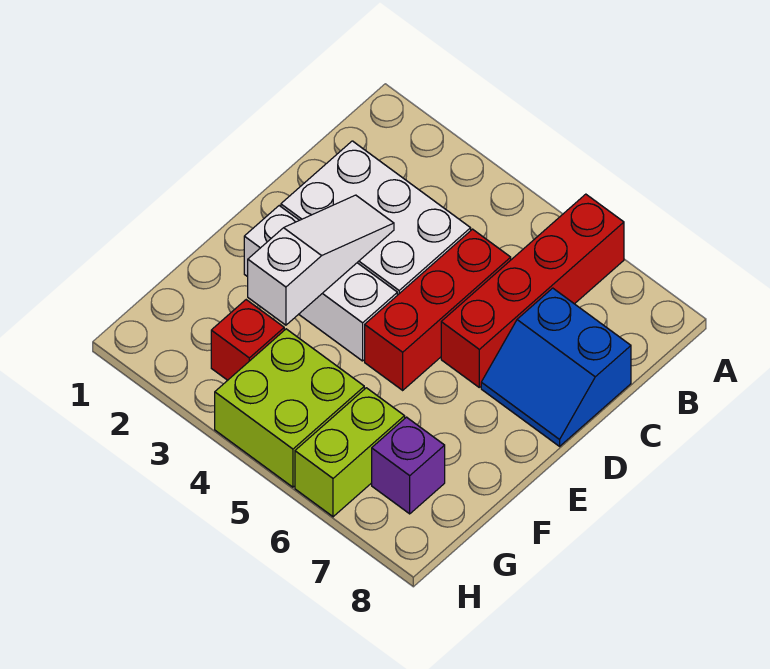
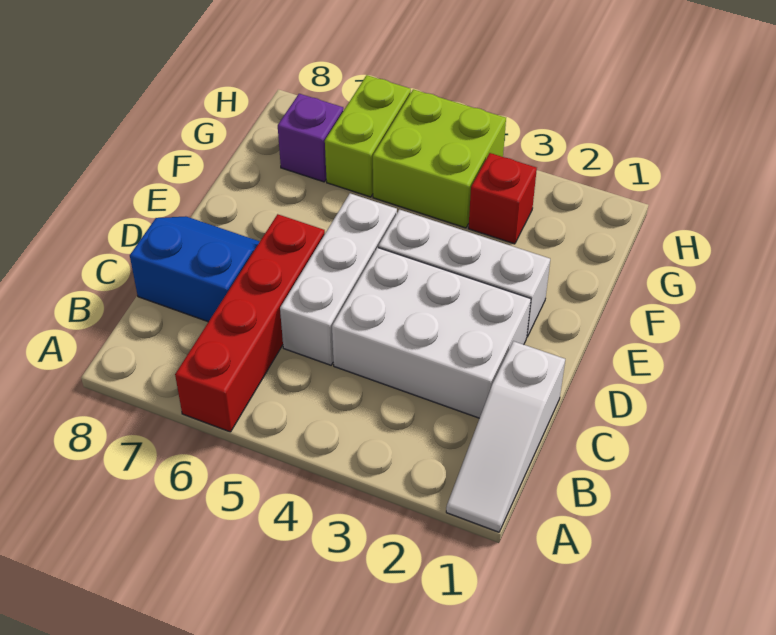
red brick C5:E5 level 1 -> white brick C5:E5 level 1
white slope D3:F3 level 2 top F -> white slope A1:C1 level 1 top C

